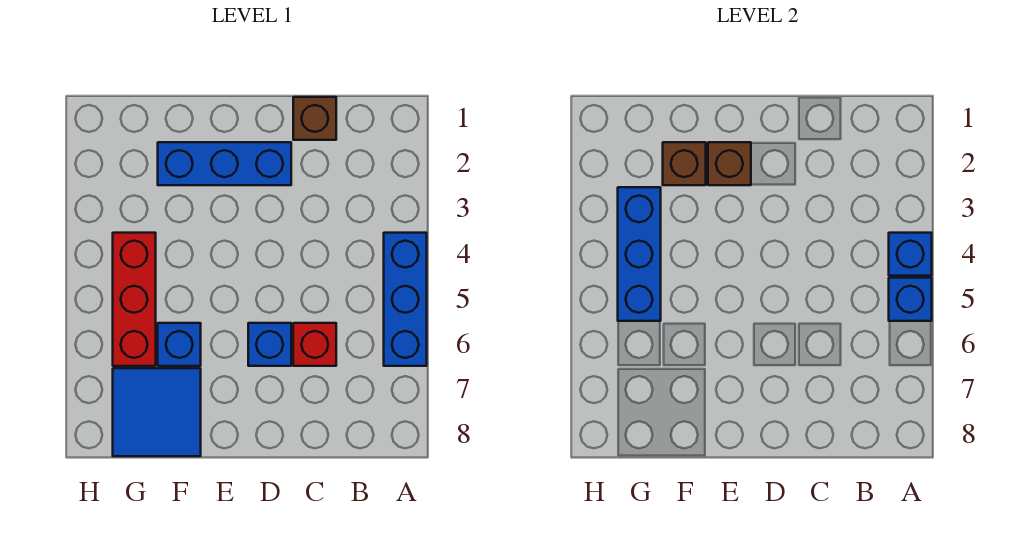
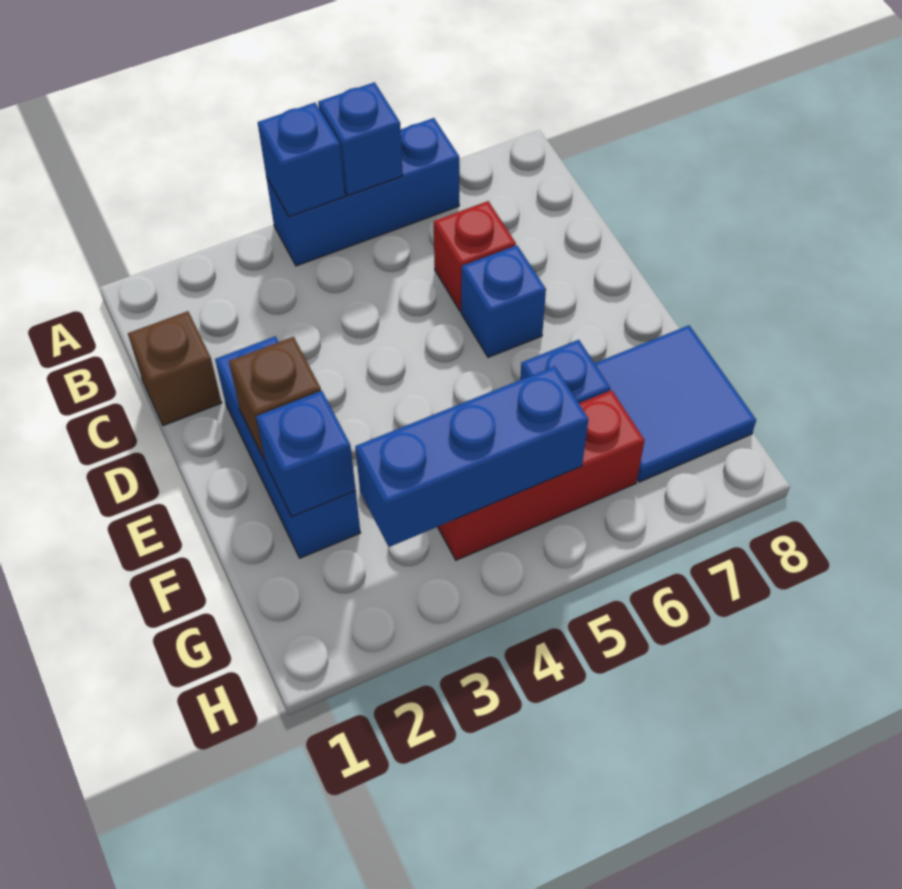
brown brick F2 level 2 -> blue brick F2 level 2

